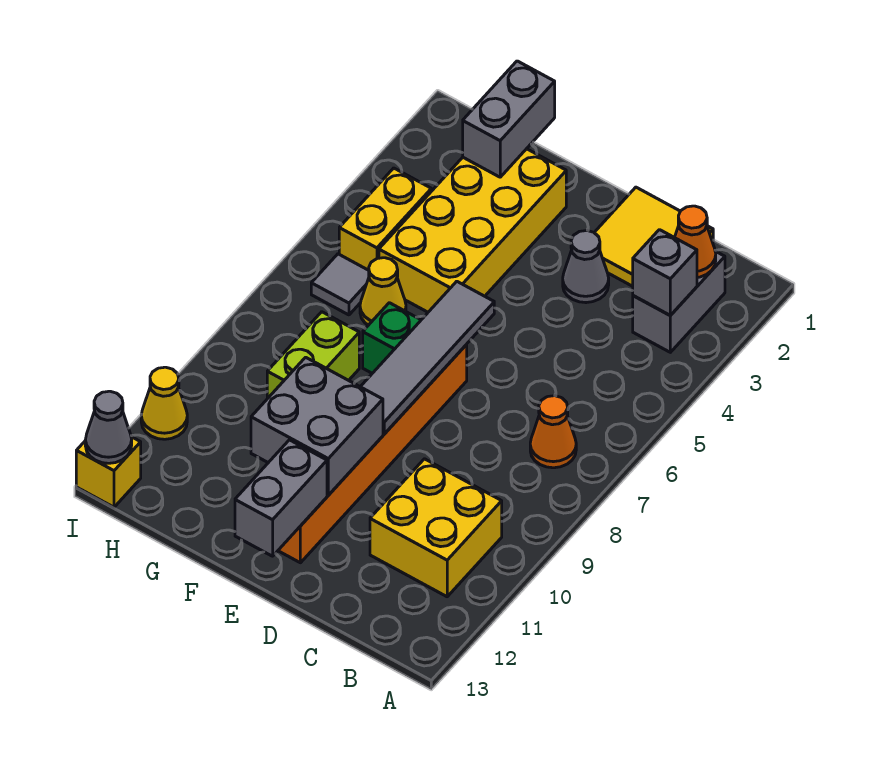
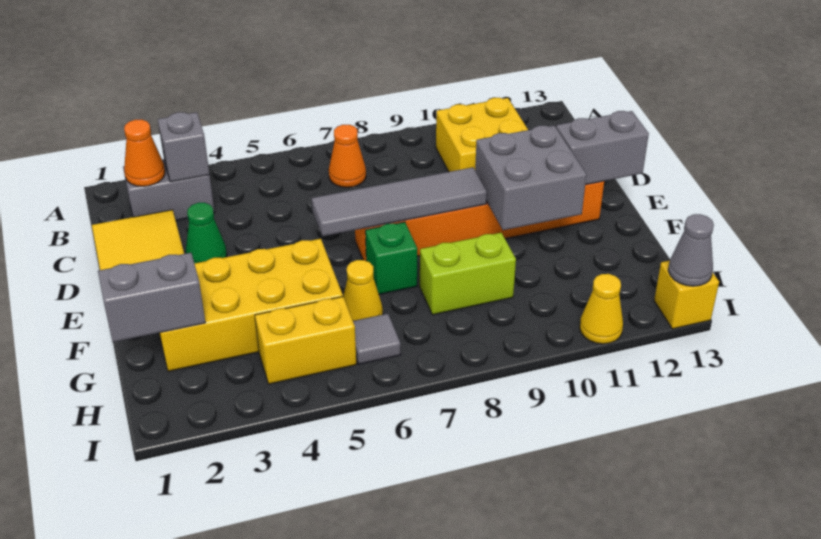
grey cone D3 level 1 -> green cone D3 level 1

